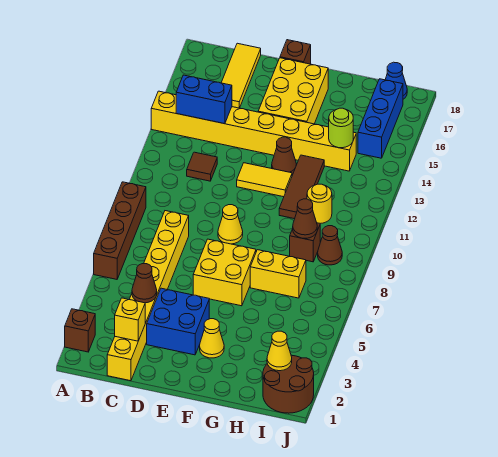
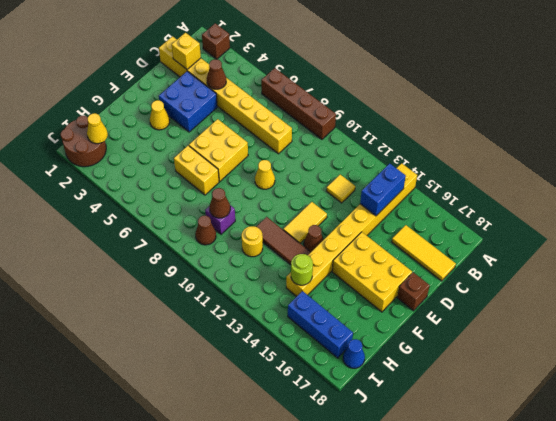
brown tile C12 level 1 -> yellow tile C12 level 1
yellow brick G7:H7 level 1 -> yellow brick G6:G7 level 1
brown brick H9 level 1 -> purple brick H9 level 1

